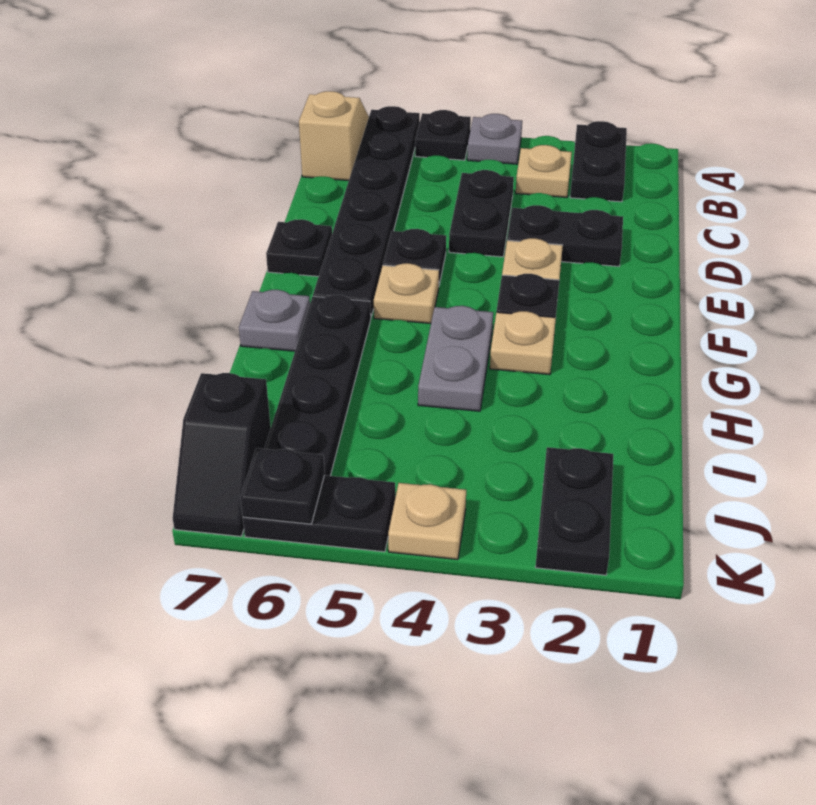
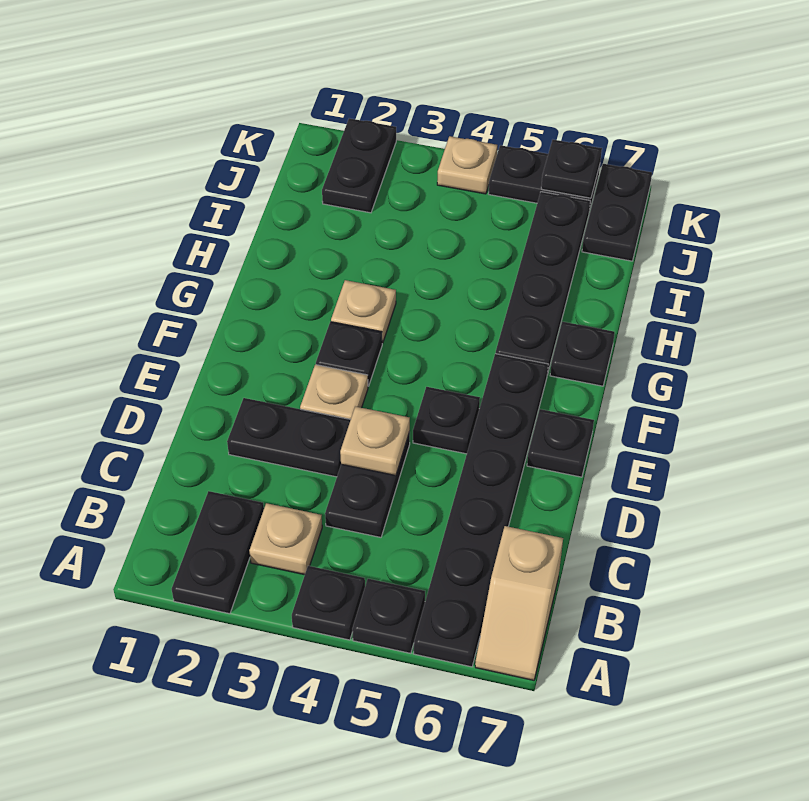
grey plate A4 level 1 -> black plate A4 level 1
tan plate F5 level 1 -> tan plate D4 level 2
grey plate G4:H4 level 1 -> none
grey plate G7 level 1 -> black plate G7 level 1
black slope J7:K7 level 1 top J -> black plate J7:K7 level 1

